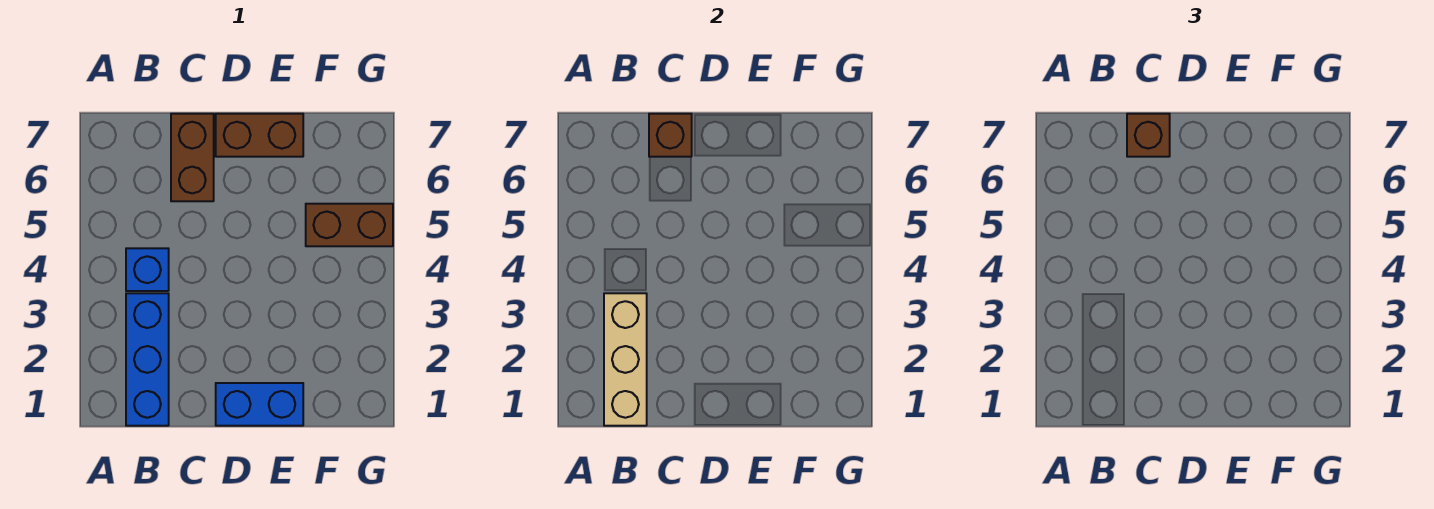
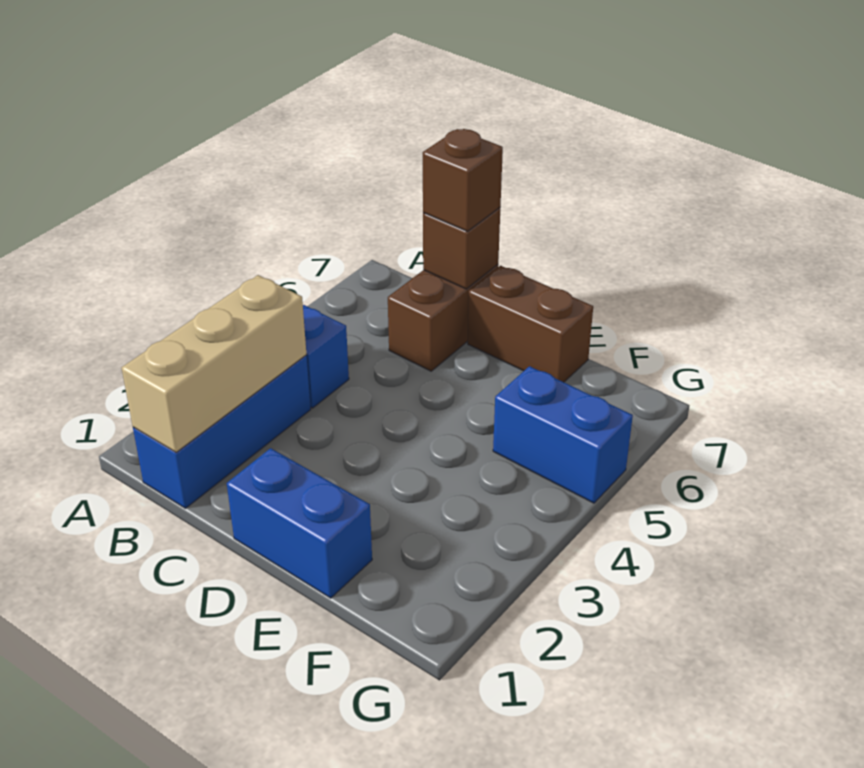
brown brick F5:G5 level 1 -> blue brick F5:G5 level 1

